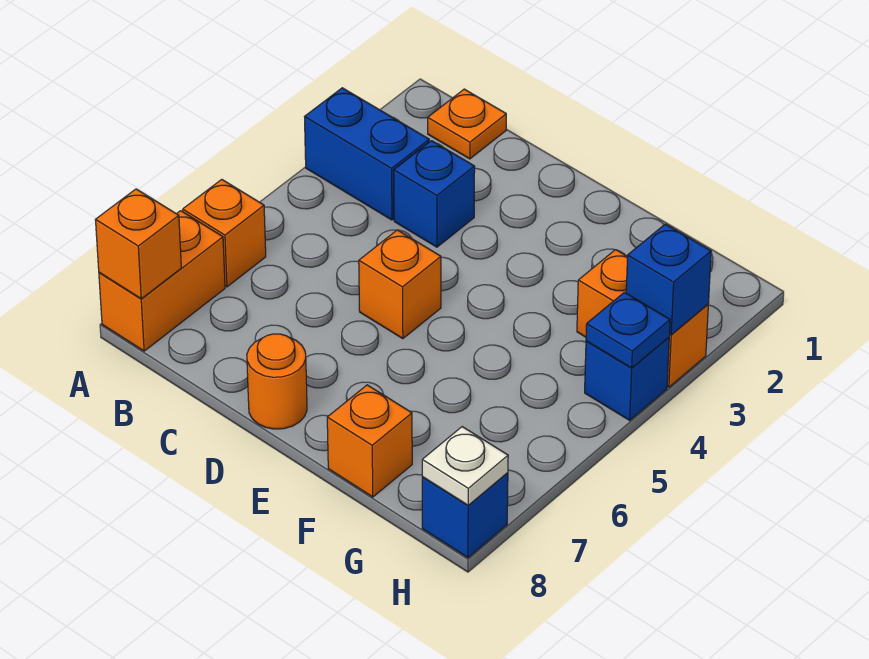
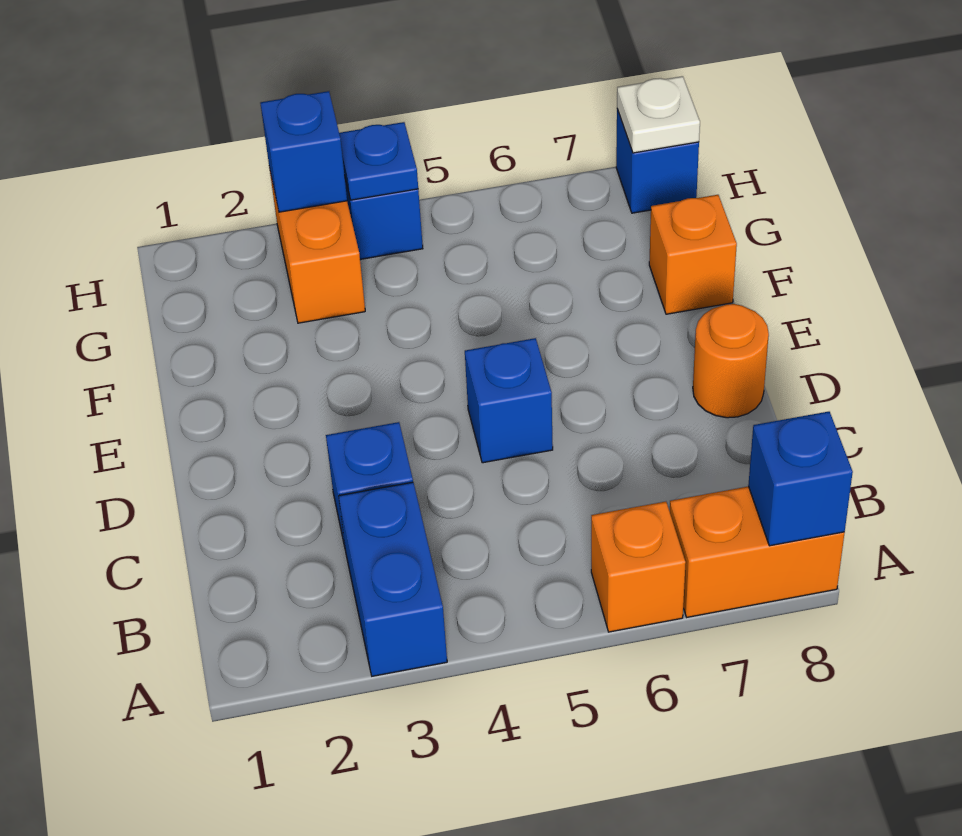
orange brick A8 level 2 -> blue brick A8 level 2
orange plate B1 level 1 -> none
orange brick D5 level 1 -> blue brick D5 level 1

